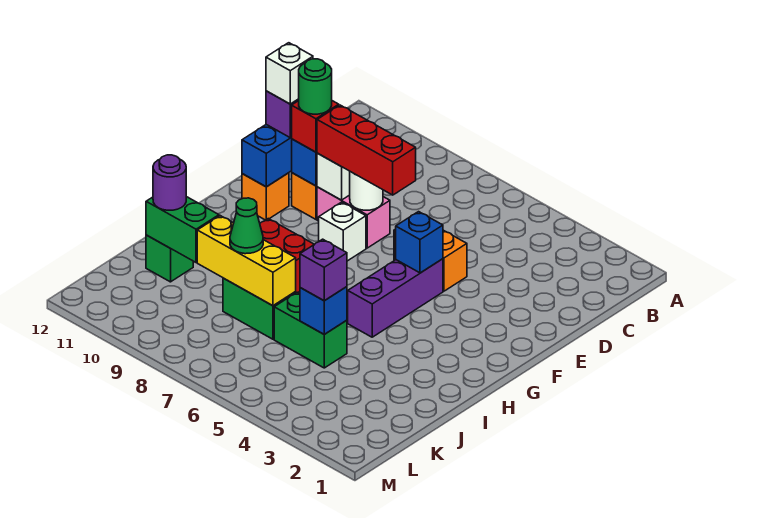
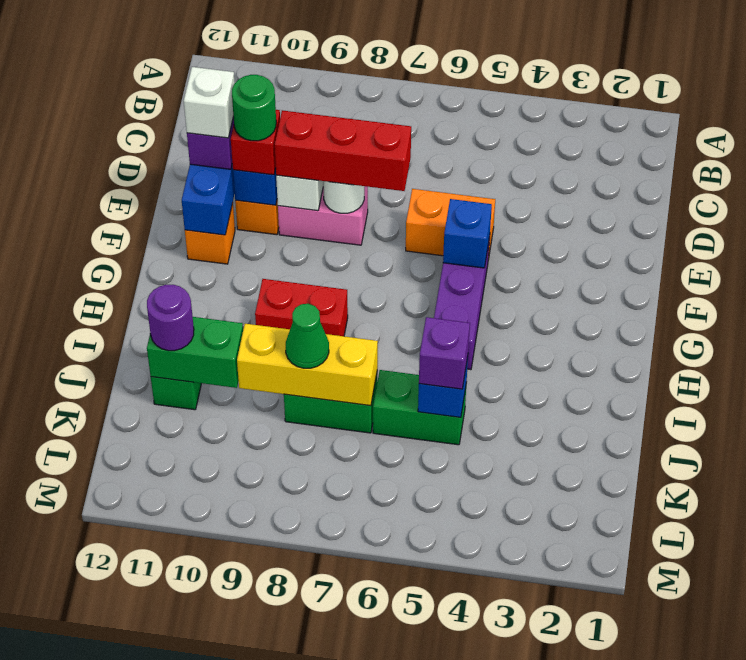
white brick F8 level 1 -> none

